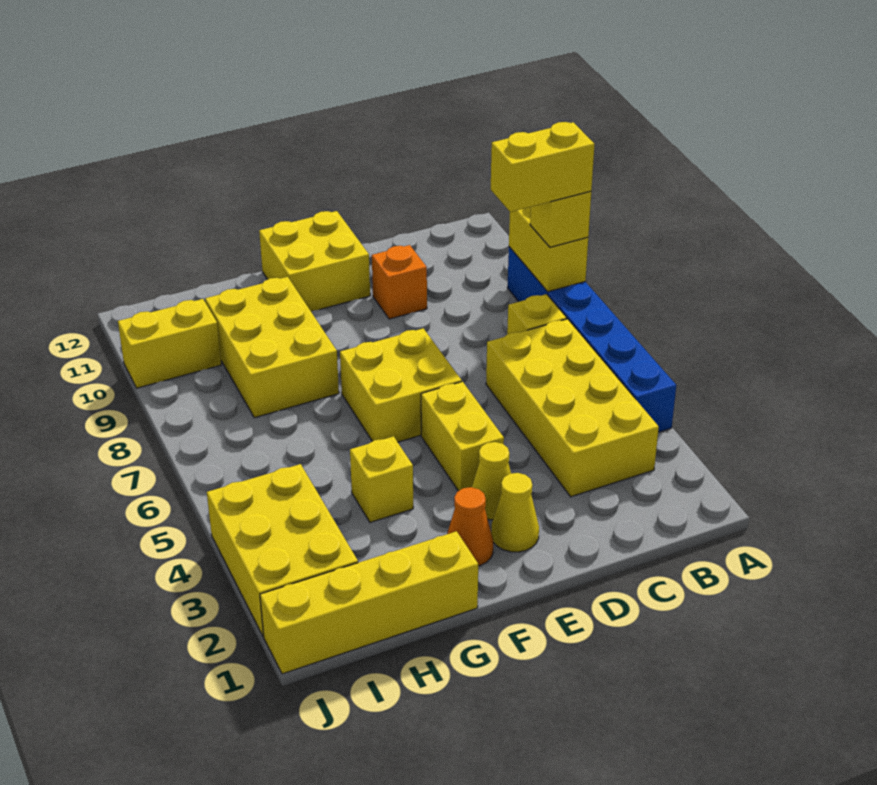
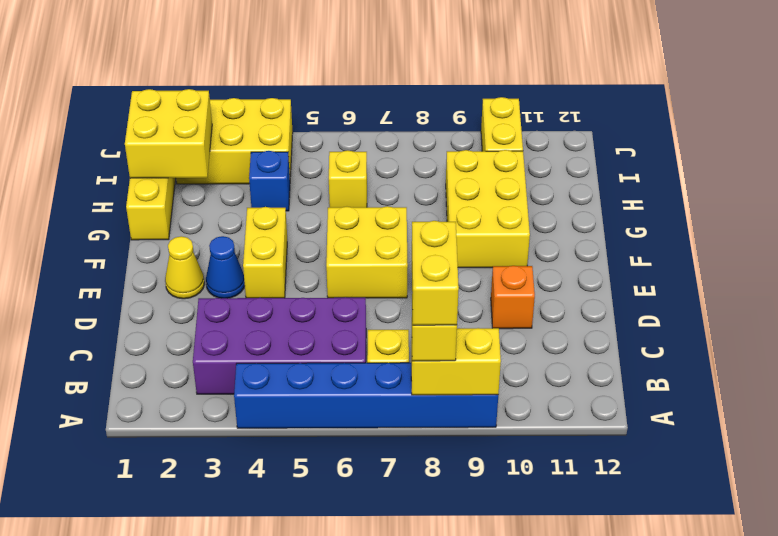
yellow brick B3:C6 level 1 -> purple brick B3:C6 level 1
yellow cone E3 level 1 -> blue cone E3 level 1
yellow brick E4:E5 level 1 -> yellow brick E4:F4 level 1
yellow brick E11:F12 level 1 -> yellow brick H1:I2 level 2
orange cone F2 level 1 -> none
yellow brick G4 level 1 -> yellow brick H6 level 1
yellow brick G8:H10 level 1 -> yellow brick F9:H10 level 1
none -> blue brick H4 level 1

